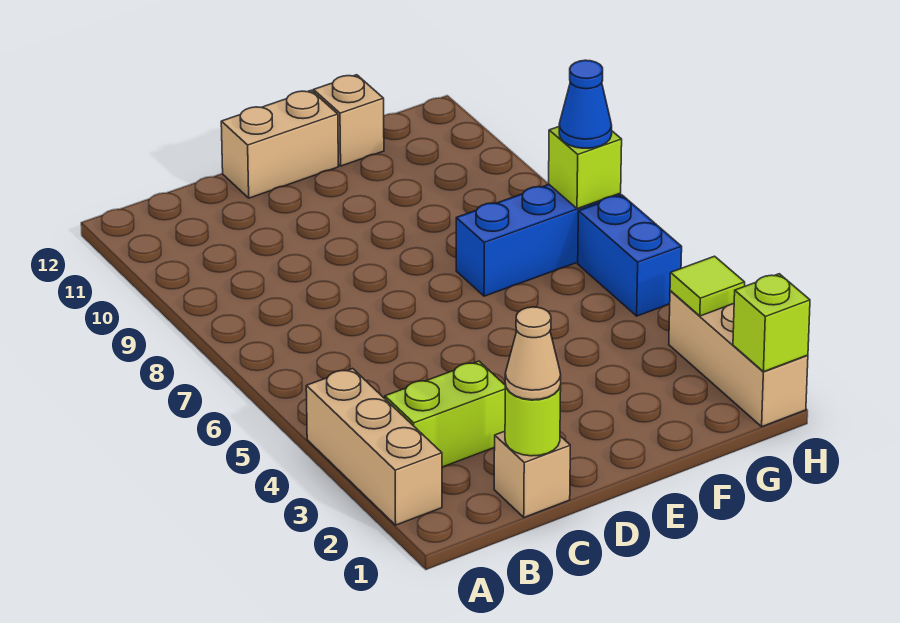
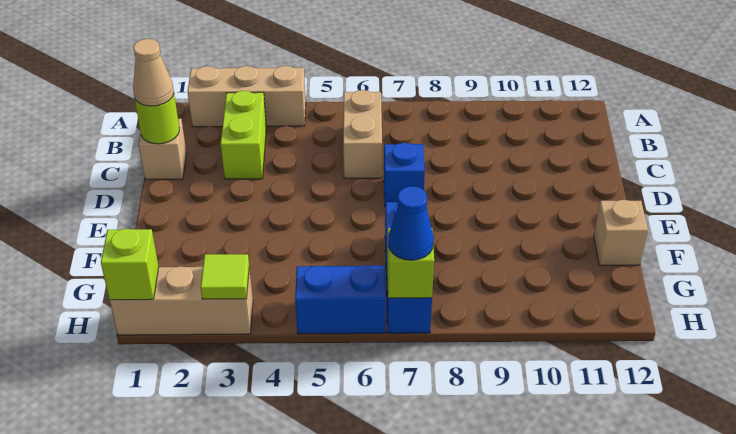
none -> blue brick D7 level 1
tan brick D12:E12 level 1 -> tan brick B6:C6 level 1

